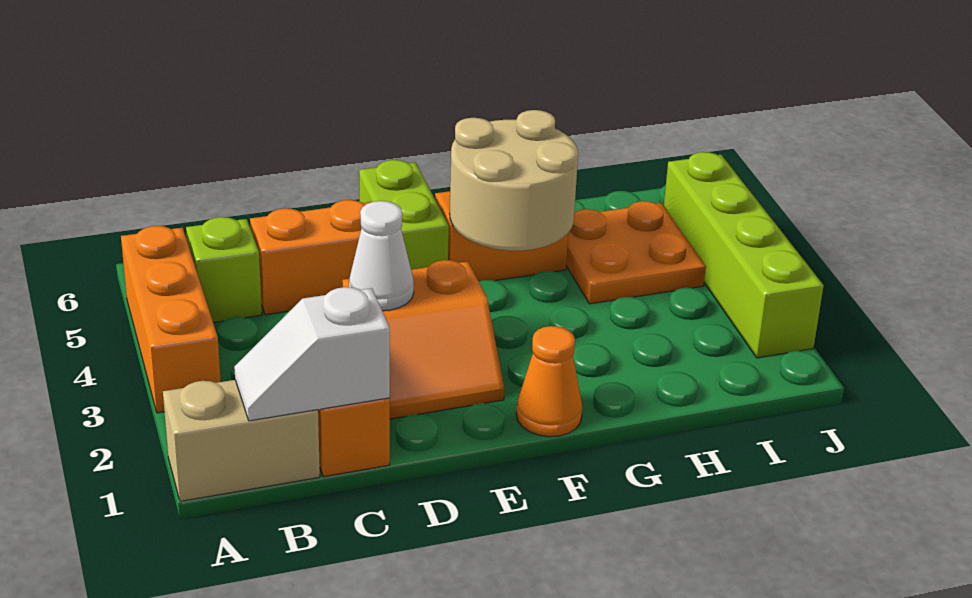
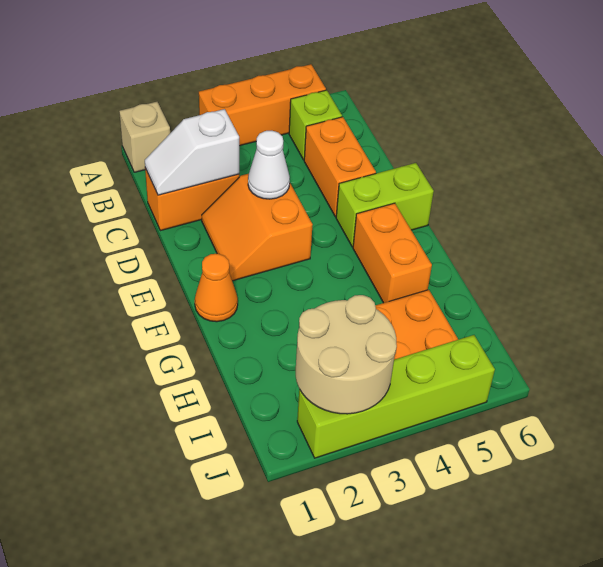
tan brick A1:B1 level 1 -> tan brick A1 level 1
white slope B1:C1 level 2 top C -> white slope C1:C2 level 2 top 2
tan round brick F4:G5 level 2 -> tan round brick I2:J3 level 2

